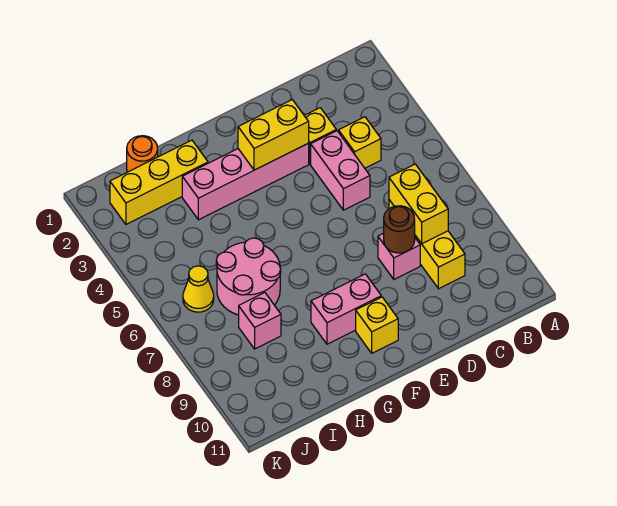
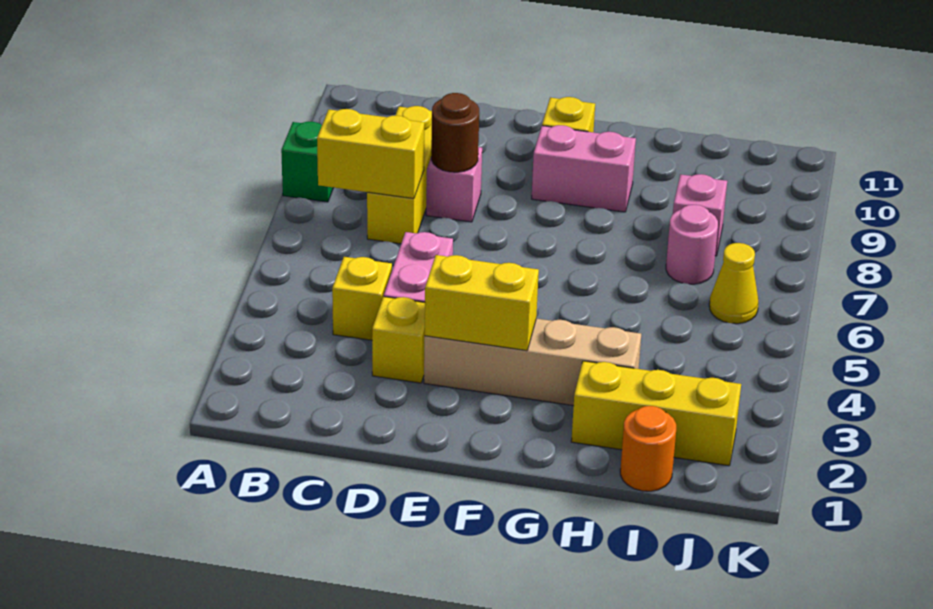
none -> green brick A8 level 1
yellow brick C7:C8 level 2 -> yellow brick B7:C7 level 2
pink brick E3:H3 level 1 -> tan brick E3:H3 level 1
pink round brick H6:I7 level 1 -> pink round brick I7 level 1

